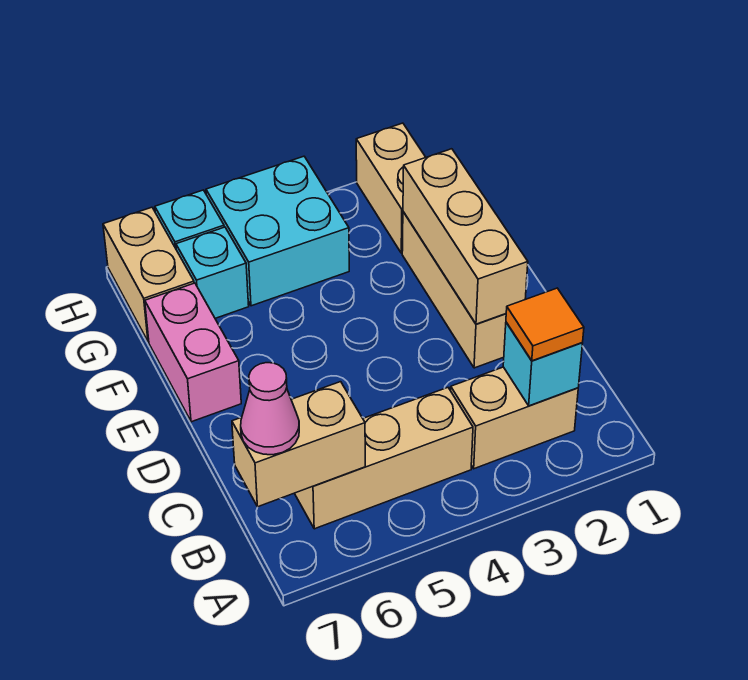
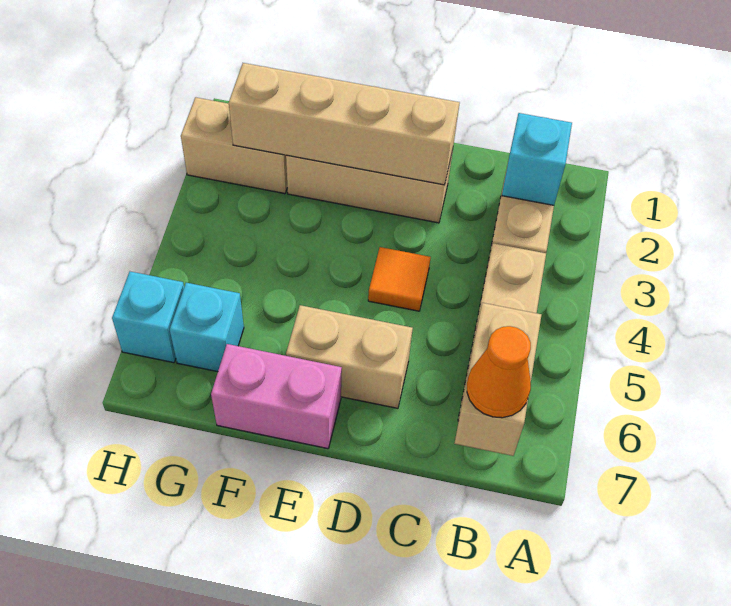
orange tile B2 level 3 -> orange tile D4 level 1
pink cone B7 level 3 -> orange cone B7 level 3
tan brick D2:F2 level 2 -> tan brick D2:G2 level 2
cyan brick G4:H5 level 1 -> none
tan brick G7:H7 level 1 -> tan brick D6:E6 level 1

